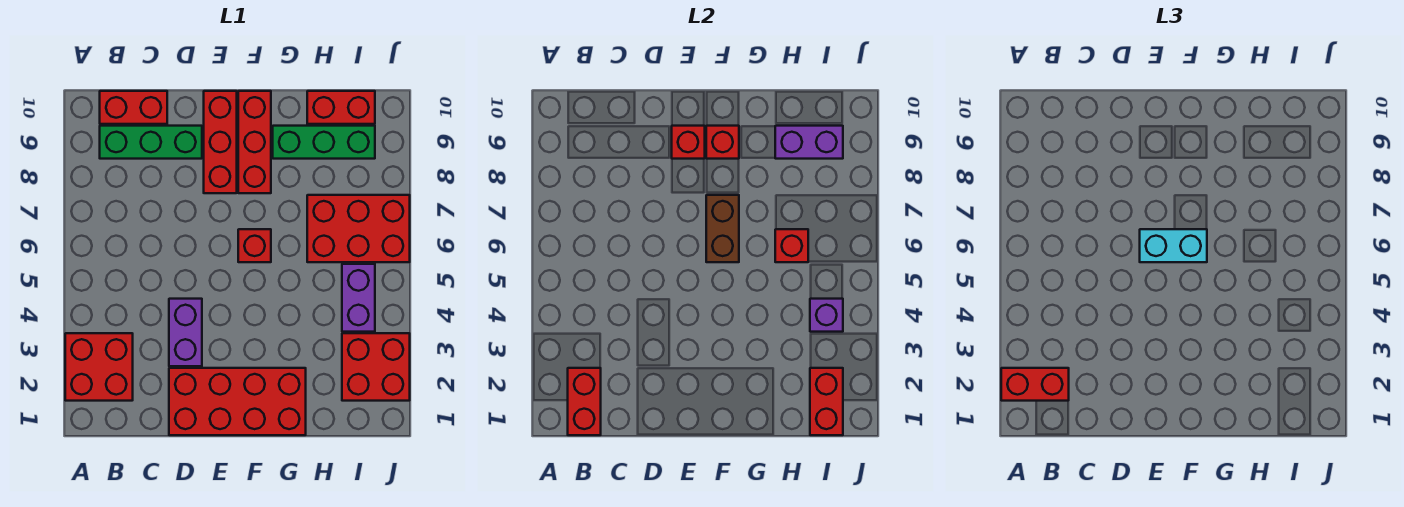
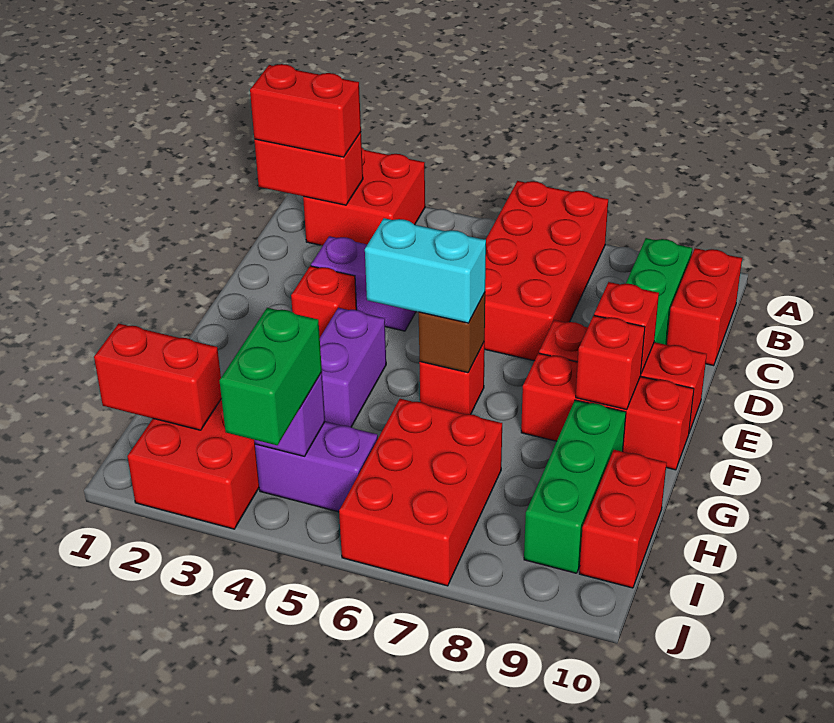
red brick A2:B2 level 3 -> red brick B1:B2 level 3
red brick D1:G2 level 1 -> red brick A6:D7 level 1
cyan brick E6:F6 level 3 -> cyan brick F5:F6 level 3
brown brick F6:F7 level 2 -> brown brick F6 level 2
red brick H6 level 2 -> red brick E3 level 1
purple brick H9:I9 level 2 -> purple brick F4:G4 level 1
none -> green brick I4:J4 level 3

